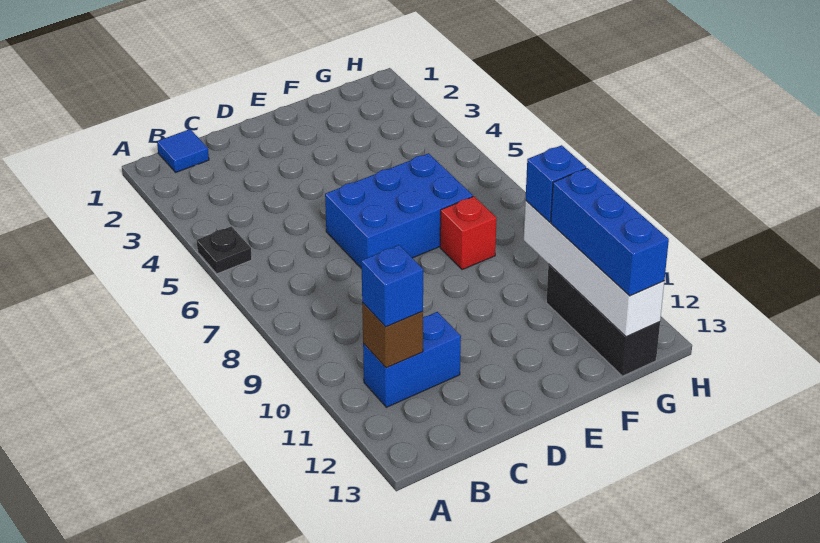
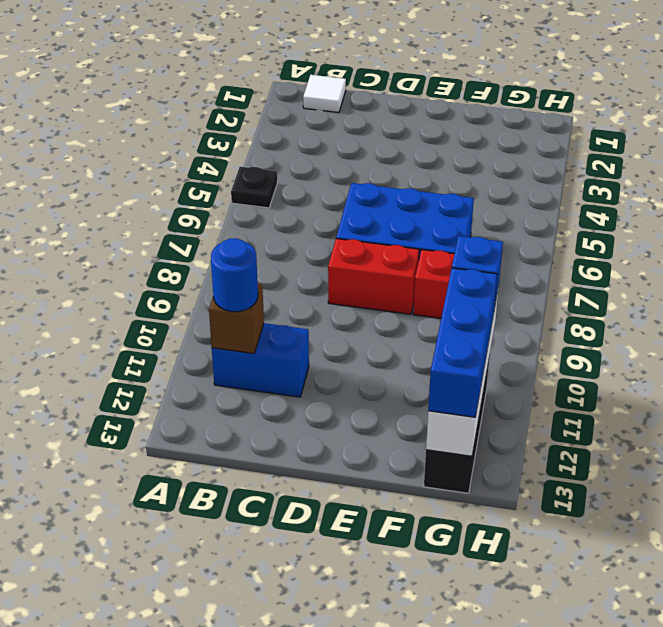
blue tile B1 level 1 -> white tile B1 level 1
blue brick B11 level 3 -> blue round brick B11 level 3
none -> red brick D8:E8 level 1

